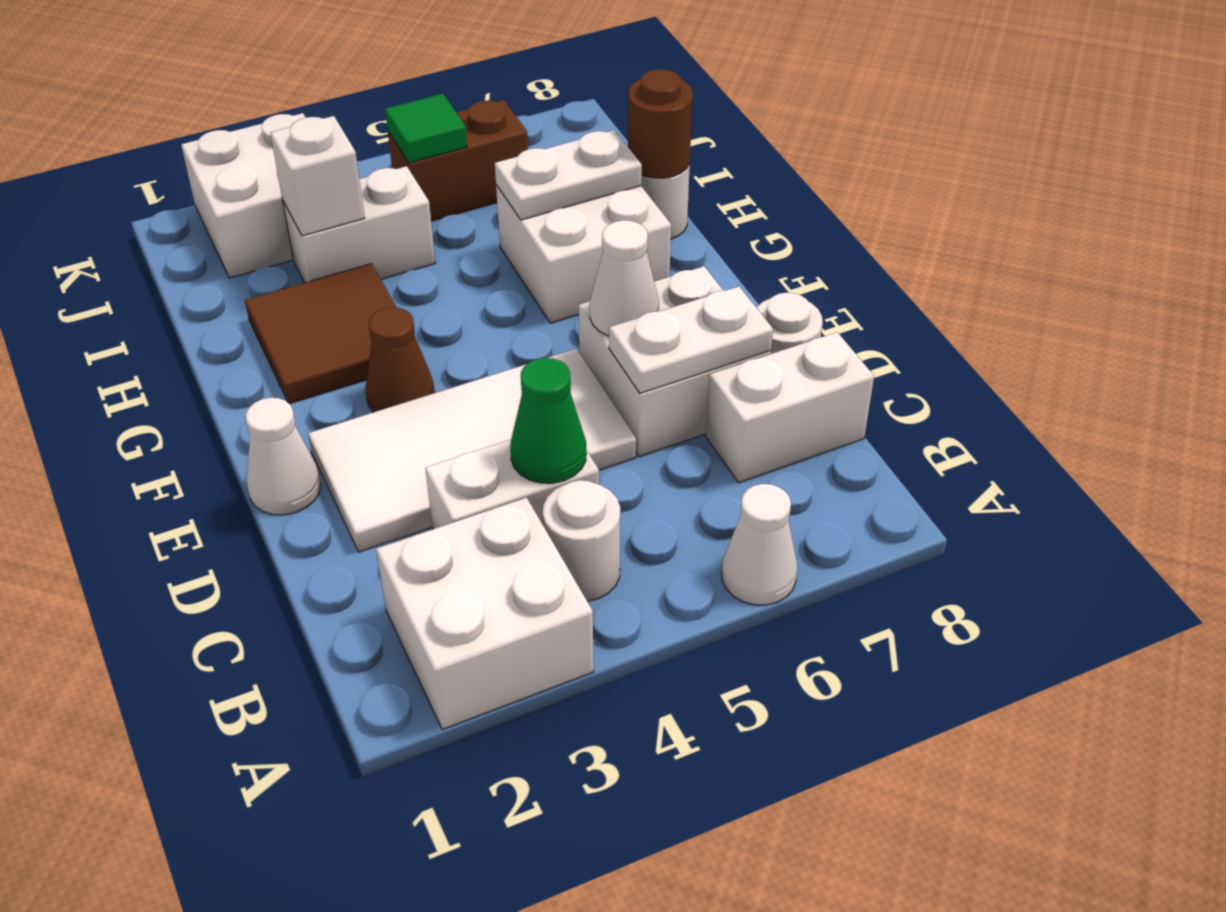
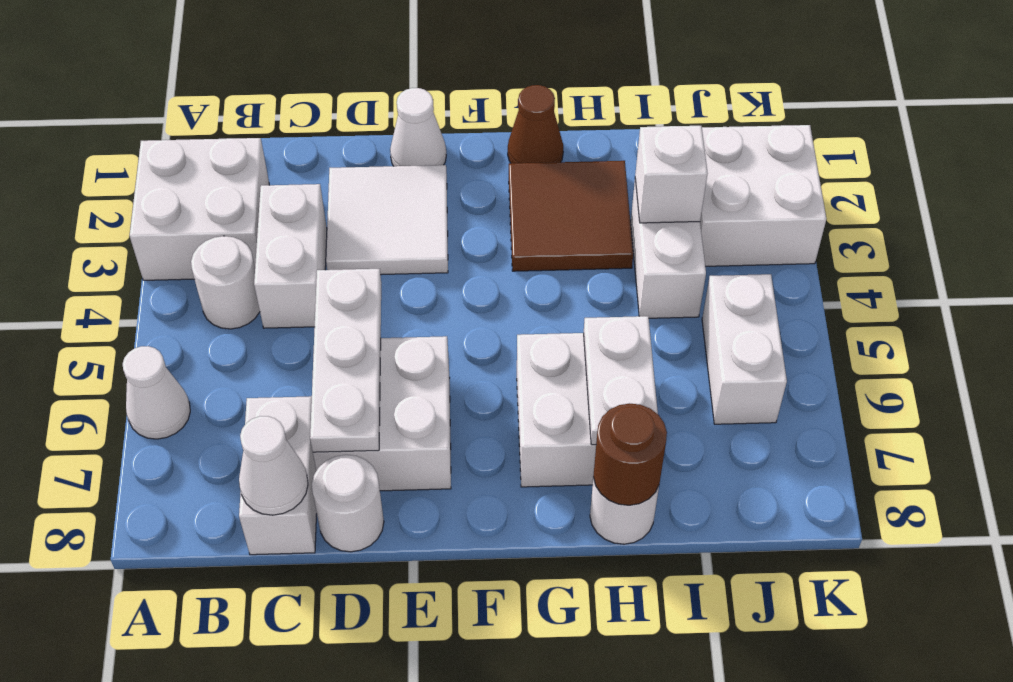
green cone C4 level 2 -> none
white tile D2:E5 level 1 -> white tile D2:E3 level 1
white plate D6:D7 level 2 -> white plate D5:D7 level 2
white cone E6 level 2 -> white cone C8 level 2
brown cone F3 level 1 -> brown cone G1 level 1
brown brick J5:J6 level 1 -> white brick J5:J6 level 1
green tile J5 level 2 -> none

